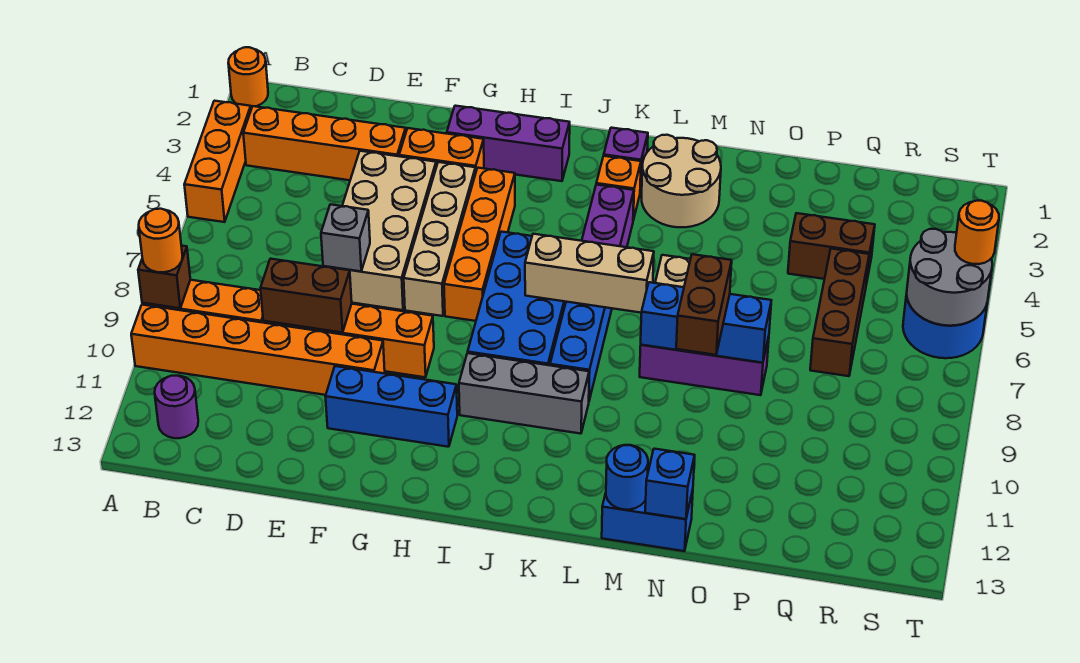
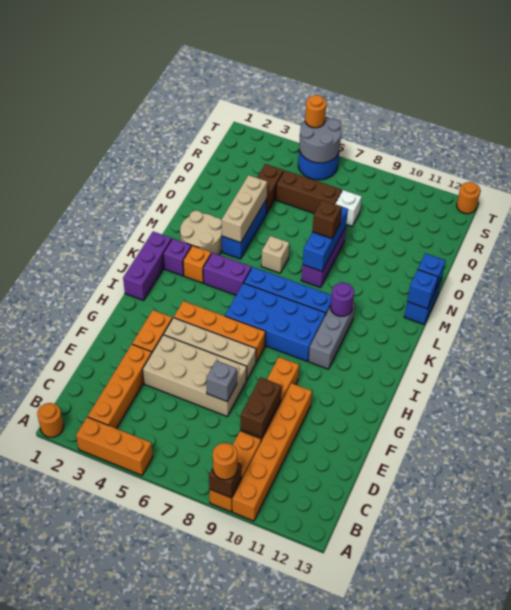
purple round brick B12 level 1 -> purple round brick K10 level 2
blue brick F11:H11 level 1 -> blue brick M4:O4 level 1
purple brick G2:I2 level 1 -> purple brick I1:K1 level 1
tan brick J7:L7 level 2 -> tan brick M4:O4 level 2
blue round brick M13 level 2 -> blue brick M13 level 2
brown brick N8:N9 level 3 -> brown brick N8 level 3
none -> white brick Q8 level 1
none -> orange round brick T13 level 1

